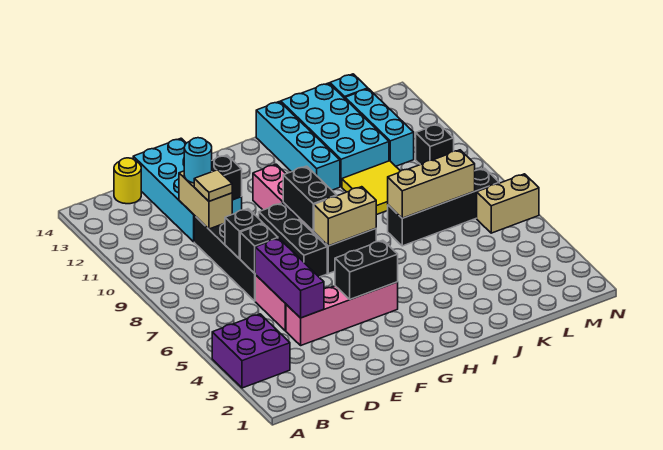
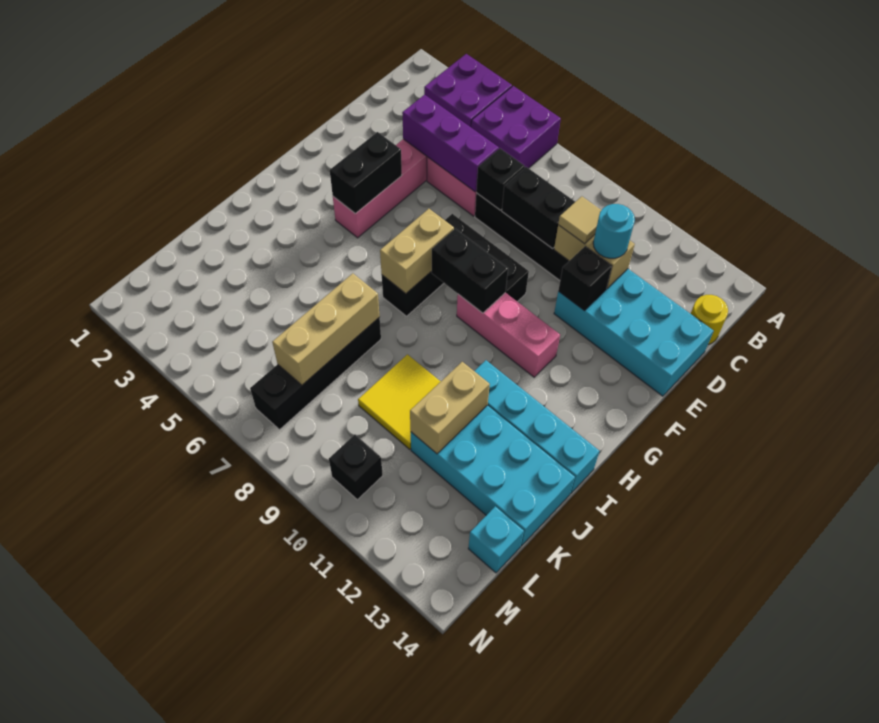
none -> purple brick A5:B6 level 1
black brick D8 level 2 -> black brick D8:D9 level 2
cyan brick L11:L13 level 1 -> none
tan brick M6:N6 level 1 -> tan brick J11:K11 level 2

